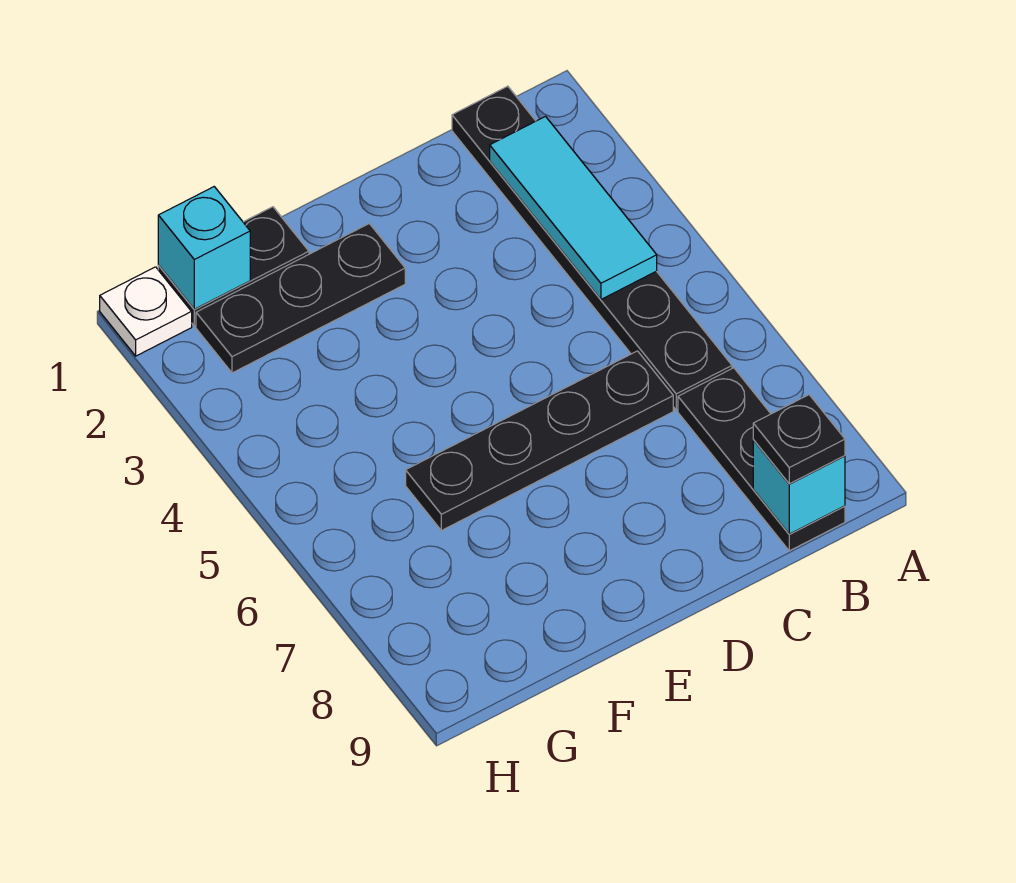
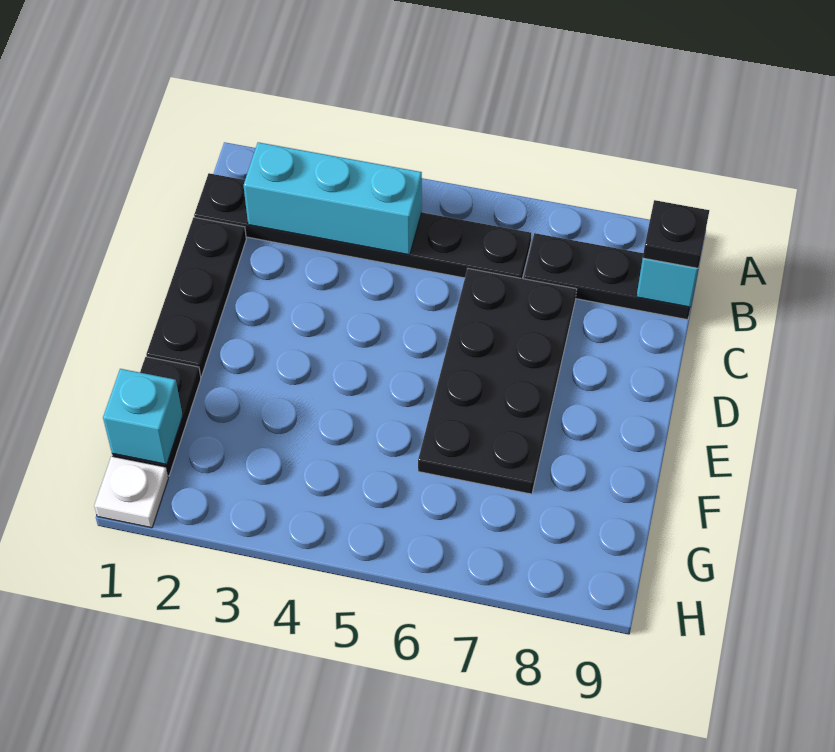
cyan tile B2:B4 level 2 -> cyan brick B2:B4 level 2
black plate C6:F6 level 1 -> black plate C6:F7 level 1
black plate E2:G2 level 1 -> black plate C1:E1 level 1

